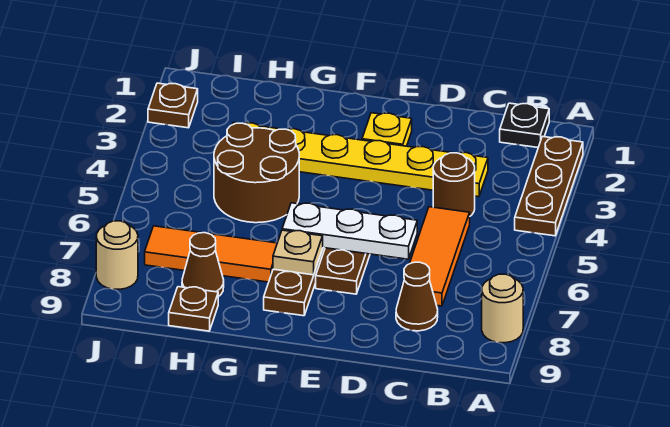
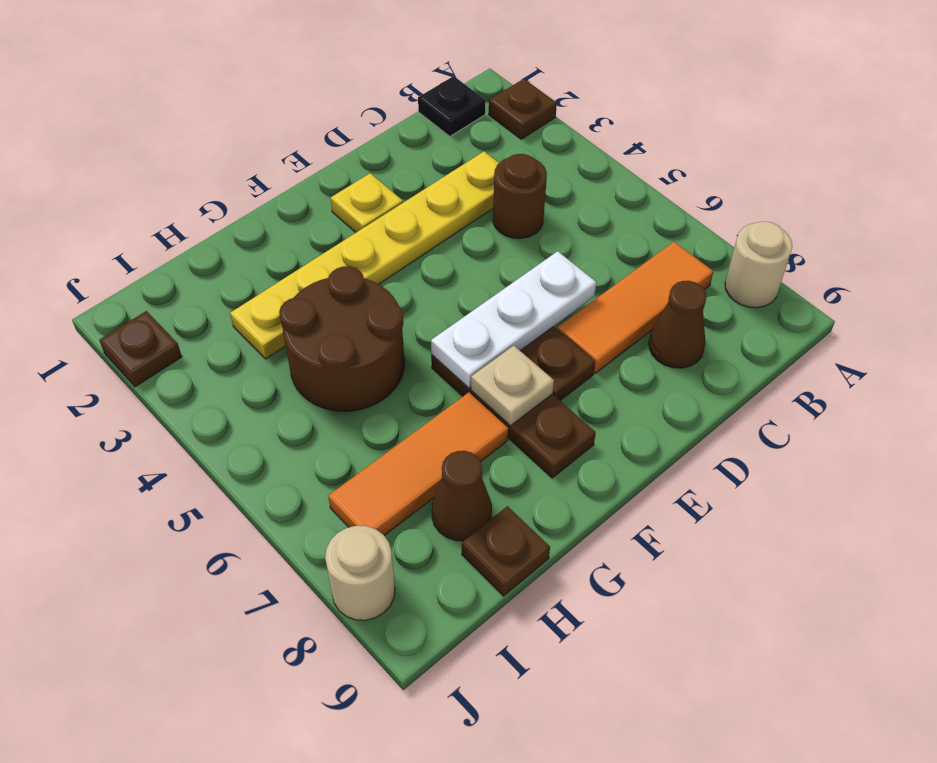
brown plate A2:A4 level 1 -> brown plate A2 level 1
orange tile C5:C7 level 1 -> orange tile B7:D7 level 1

